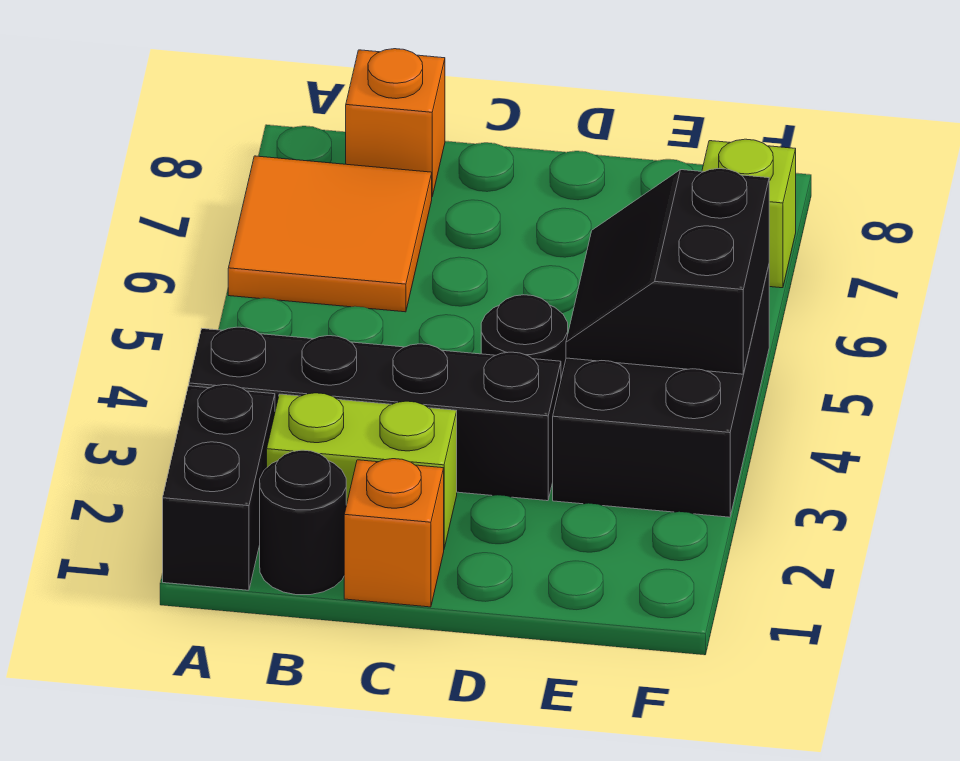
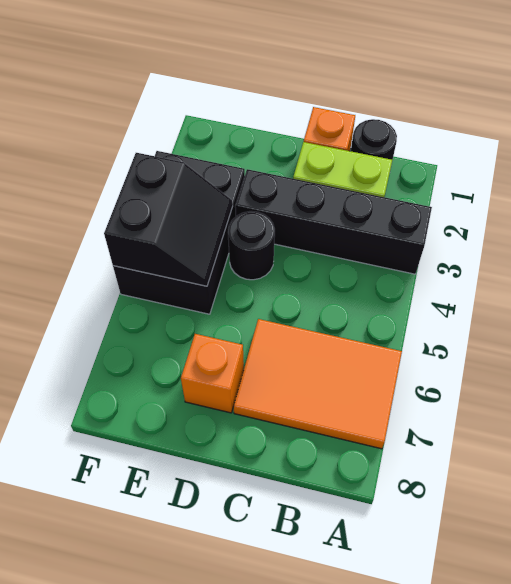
black brick A1:A2 level 1 -> none
orange tile A6:B7 level 1 -> orange tile A6:C7 level 1
orange brick B8 level 1 -> orange brick D7 level 1
lime brick F7 level 1 -> none

